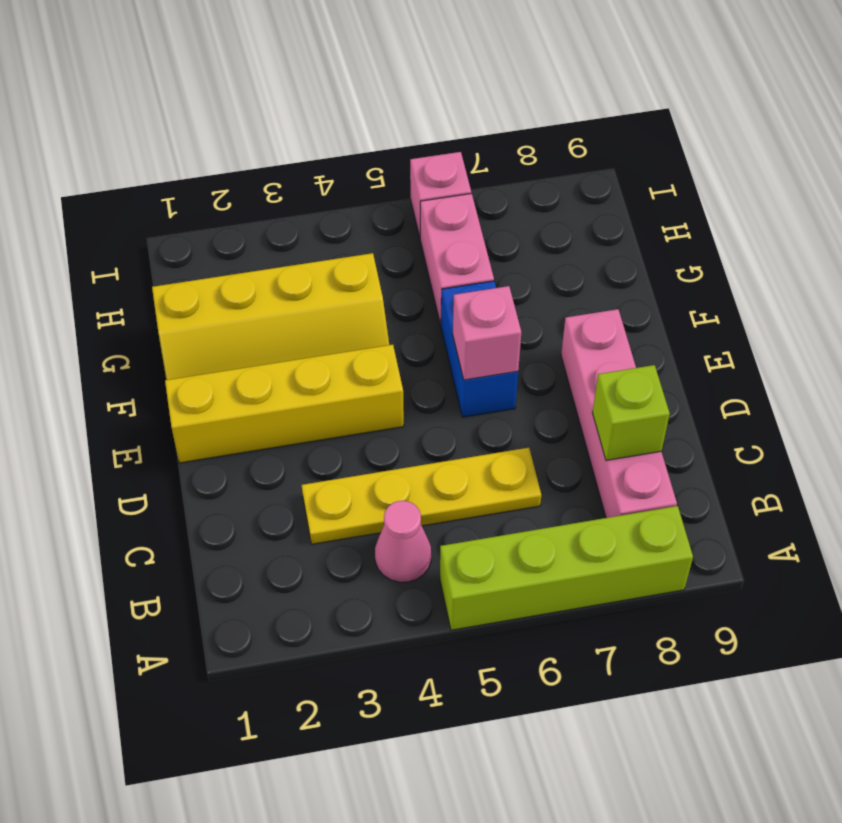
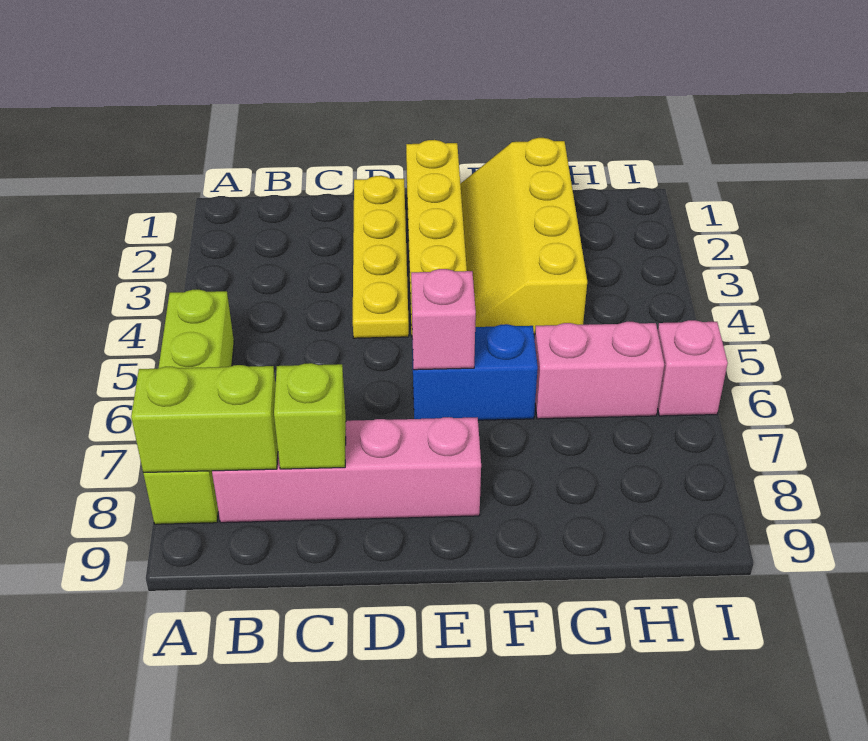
none -> lime brick A8:B8 level 2
pink cone B4 level 1 -> none
yellow plate C3:C6 level 1 -> yellow plate D1:D4 level 1

